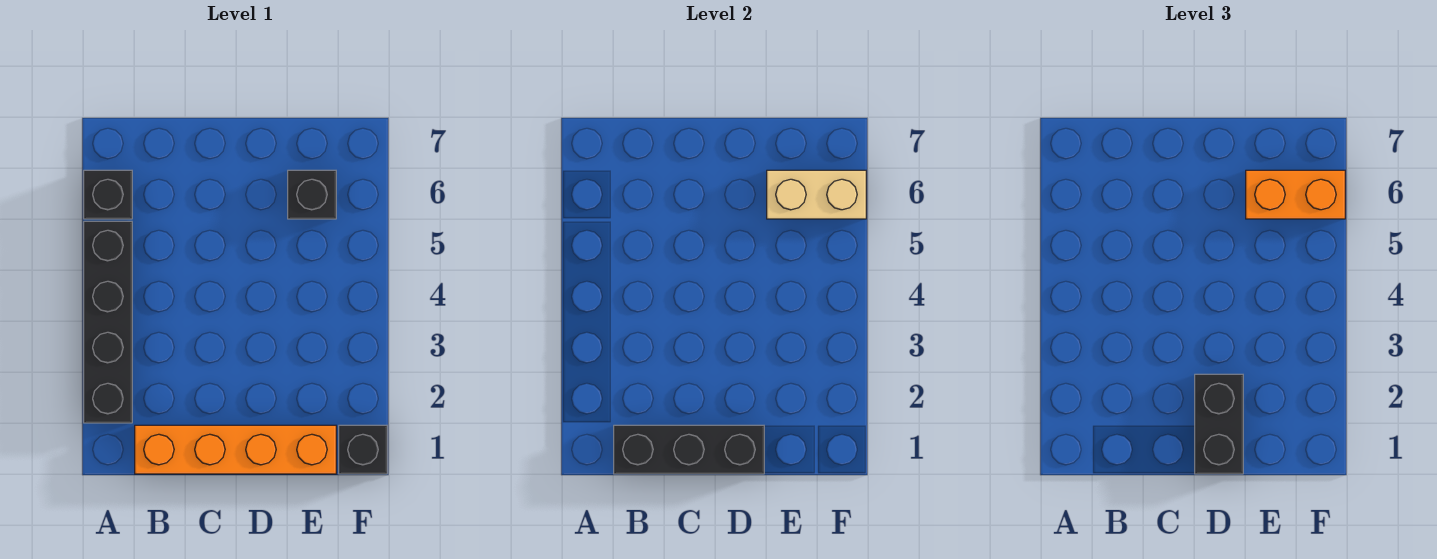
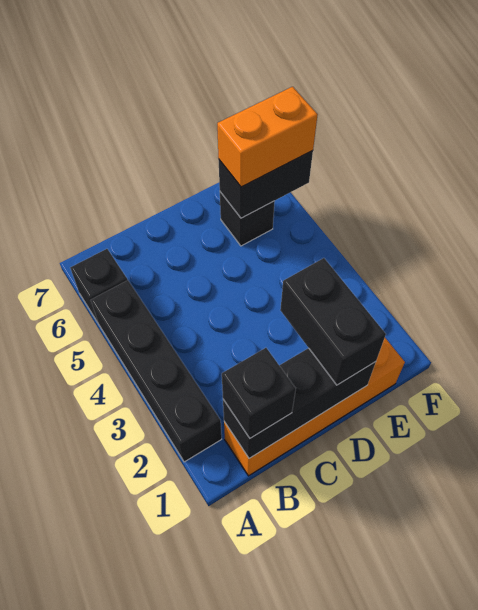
tan brick E6:F6 level 2 -> black brick E6:F6 level 2
black brick F1 level 1 -> black brick B1 level 3

